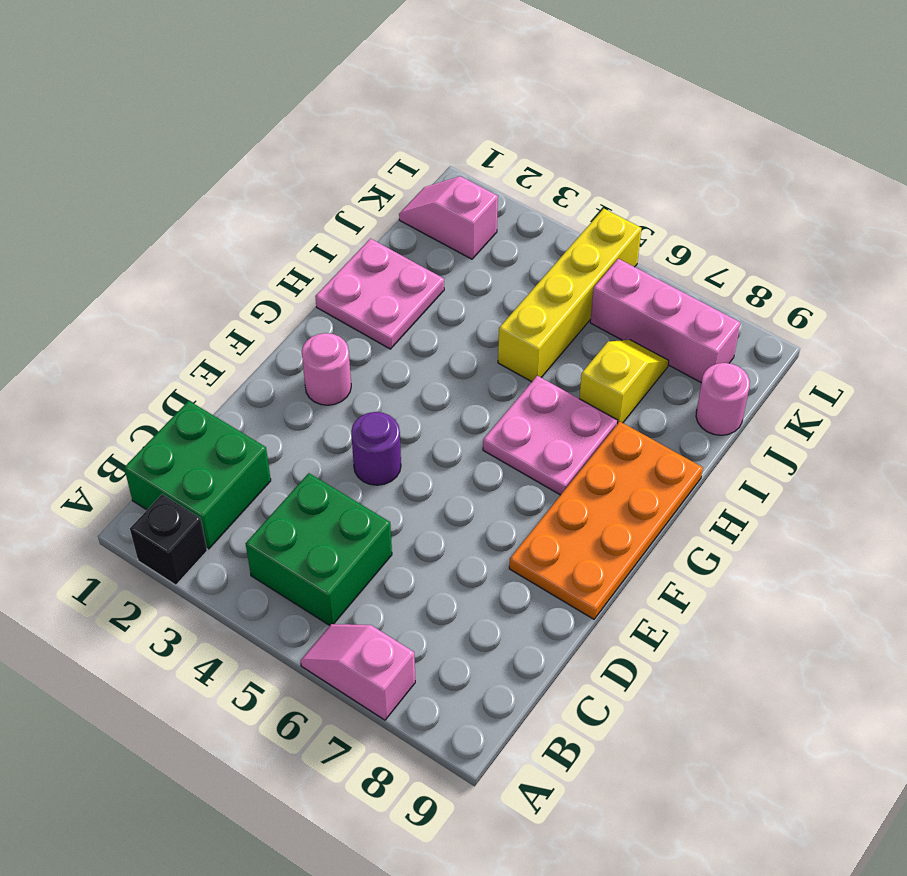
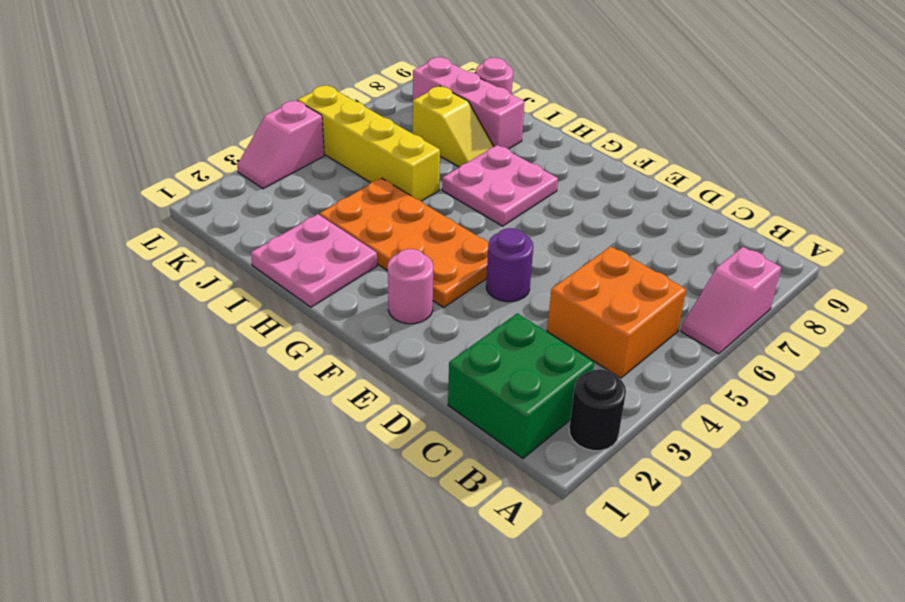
black brick A2 level 1 -> black round brick A2 level 1
green brick B4:C5 level 1 -> orange brick B4:C5 level 1
orange plate E8:H9 level 1 -> orange plate F3:I4 level 1
yellow slope I7:J7 level 1 top I -> yellow slope I7:J7 level 1 top J
pink slope K1:K2 level 1 top 2 -> pink slope L3:L4 level 1 top 4
pink brick K6:K8 level 1 -> pink brick I8:K8 level 1

